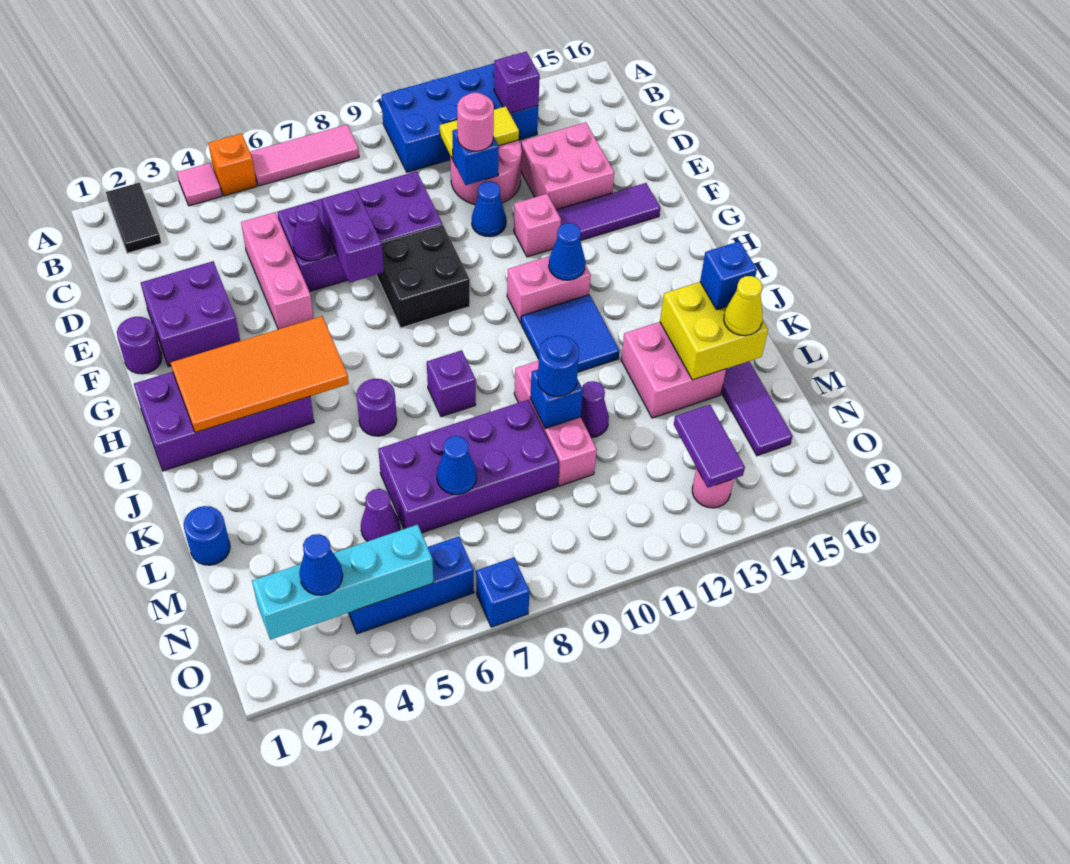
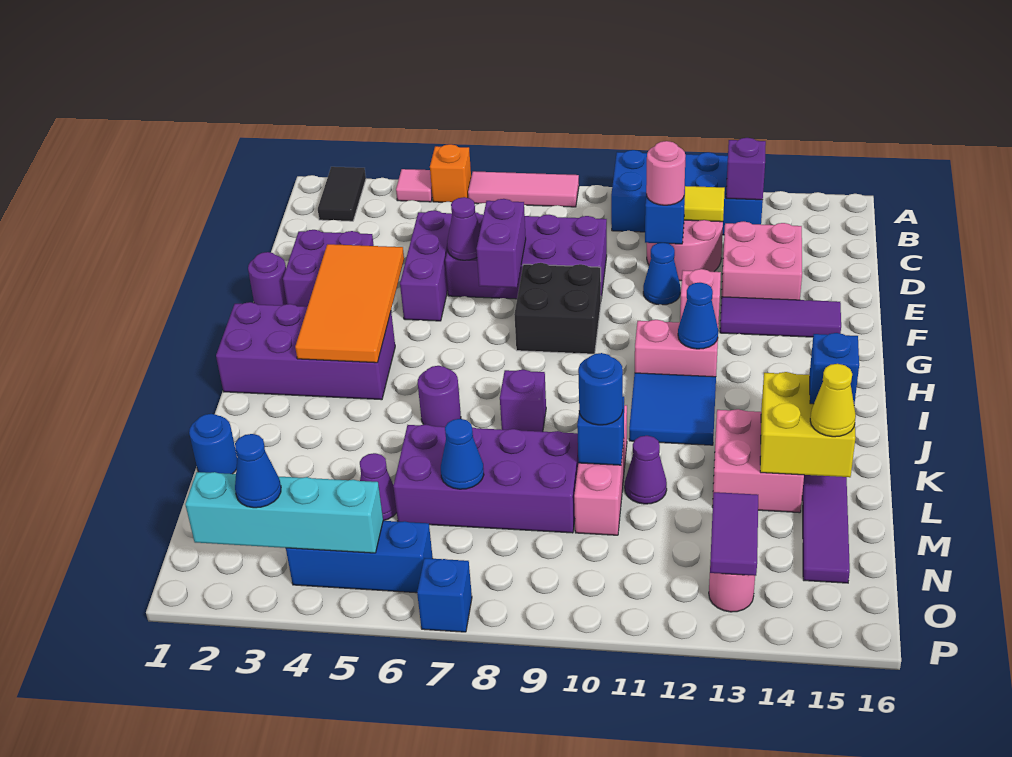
pink brick D5:F5 level 1 -> purple brick D5:F5 level 1
orange tile H2:I5 level 2 -> orange tile F3:I4 level 2

